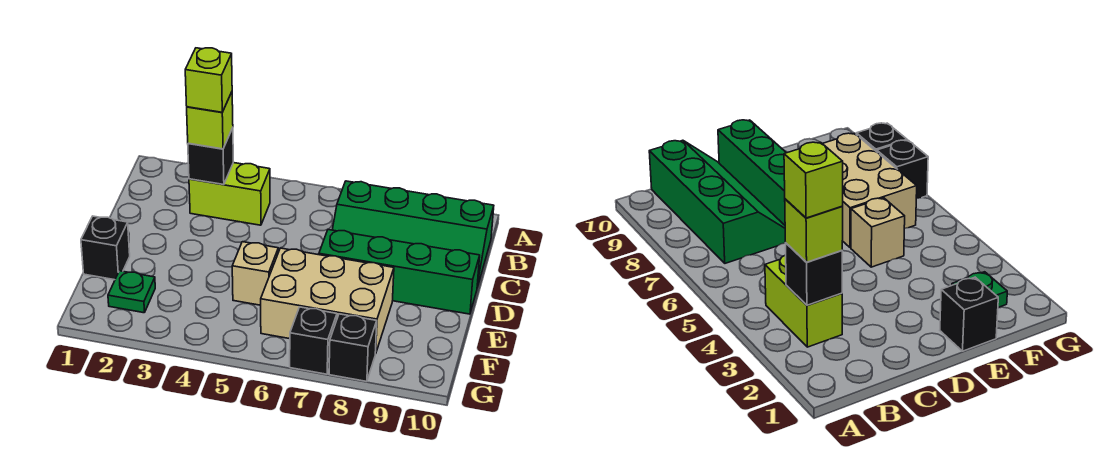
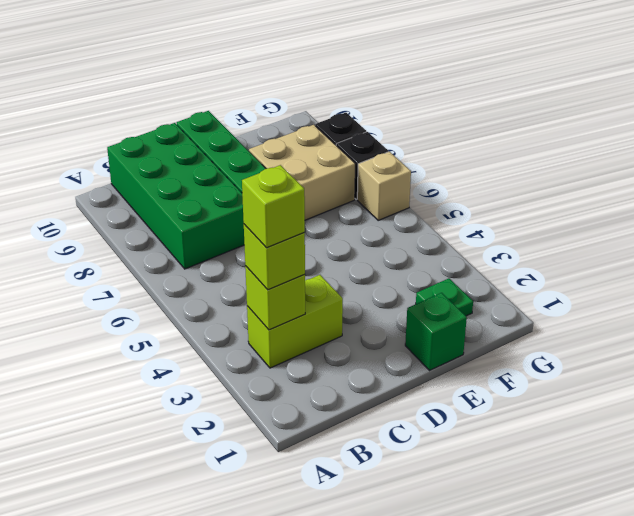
lime brick B3:B4 level 1 -> lime brick B3:C3 level 1
black brick B3 level 2 -> lime brick B3 level 2
green slope B7:C10 level 1 top B -> green brick B7:C10 level 1
black brick E1 level 1 -> green brick E1 level 1
tan brick E5 level 1 -> tan brick G6 level 1
tan brick E6:F8 level 1 -> tan brick E7:F8 level 1

